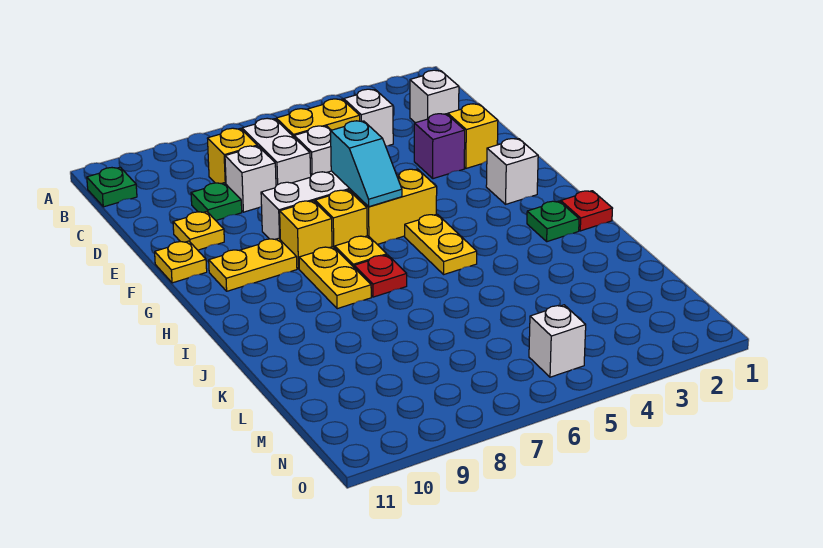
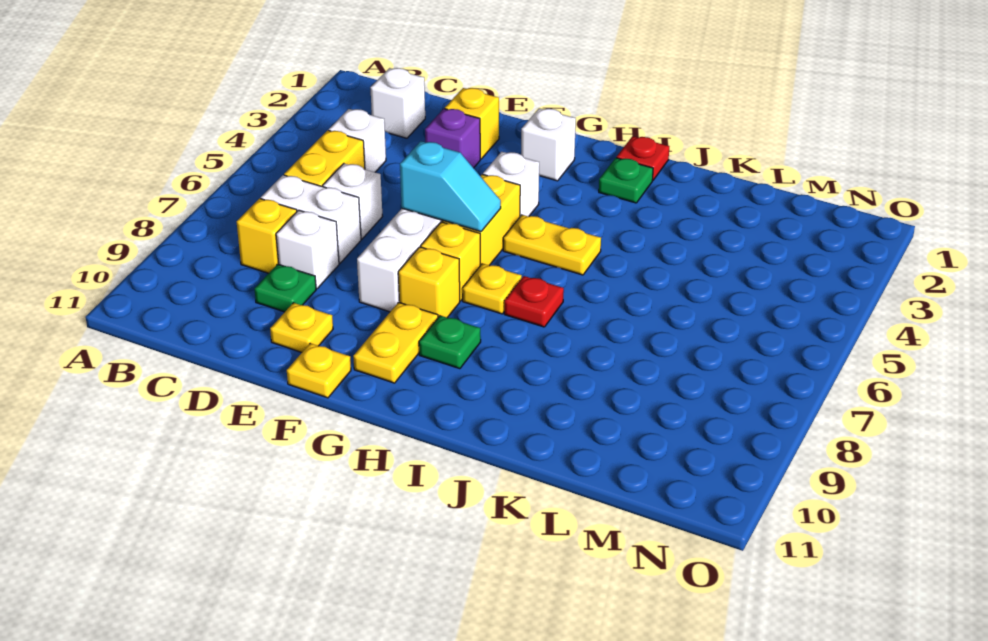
green plate B11 level 1 -> green plate H9 level 1
yellow plate H8:I8 level 1 -> none
white brick N5 level 1 -> white brick G4 level 1

